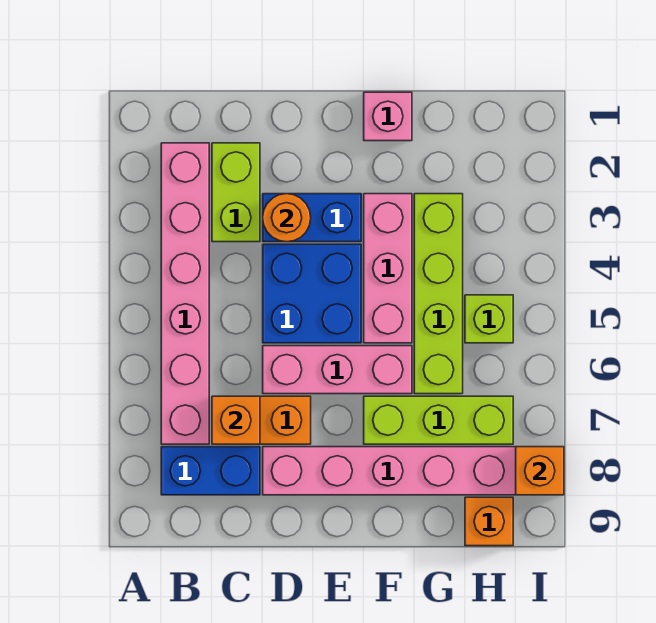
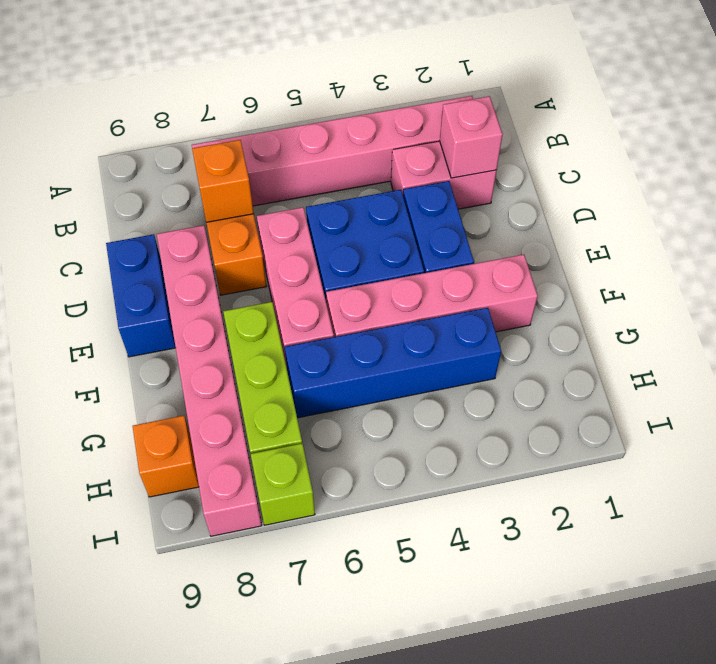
blue brick B8:C8 level 1 -> blue brick D9:E9 level 1
lime brick C2:C3 level 1 -> pink brick C2:C3 level 1
orange round brick D3 level 2 -> none
pink brick F1 level 1 -> pink brick C2 level 2
pink brick F3:F5 level 1 -> pink brick F2:F5 level 1
lime brick G3:G6 level 1 -> blue brick G3:G6 level 1
lime brick H5 level 1 -> lime brick I7 level 1
orange brick I8 level 2 -> none

